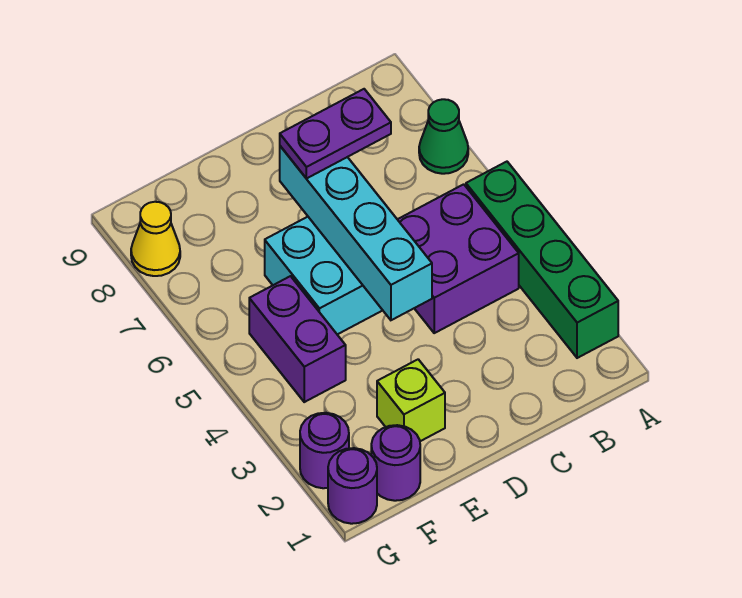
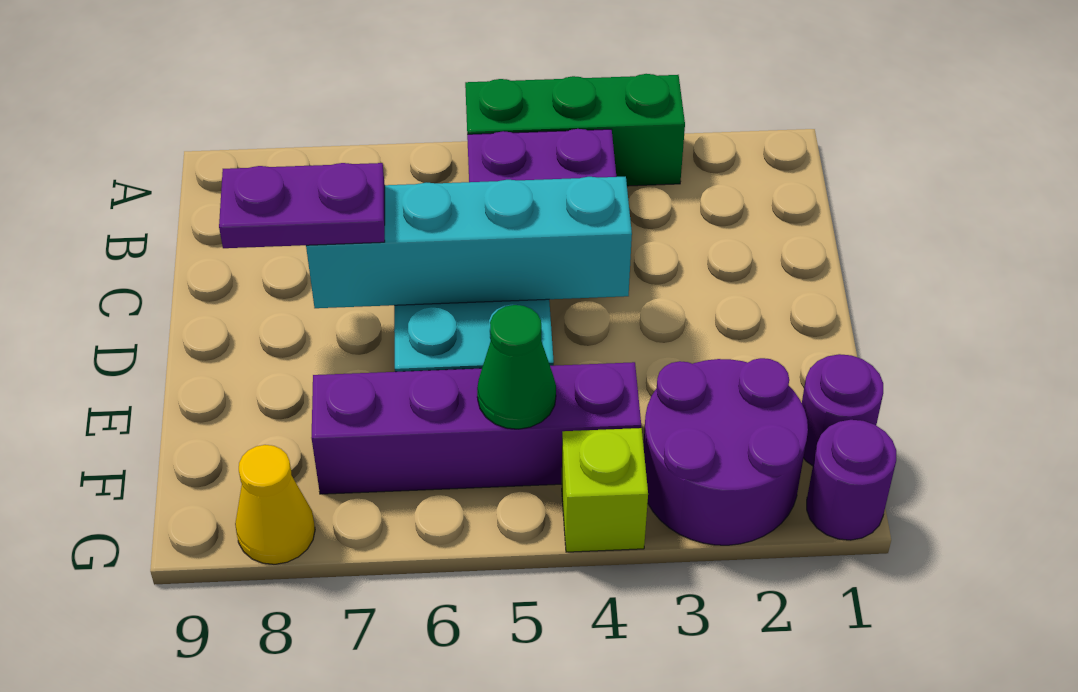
green brick A2:A5 level 1 -> green brick A3:A5 level 1
green cone A7 level 1 -> green cone F5 level 2
purple plate C7:D7 level 3 -> purple plate D7:D8 level 3
lime brick E2 level 1 -> lime brick G4 level 1
purple brick F4:F5 level 1 -> purple brick F4:F7 level 1
purple round brick G2 level 1 -> purple round brick F2:G3 level 1

